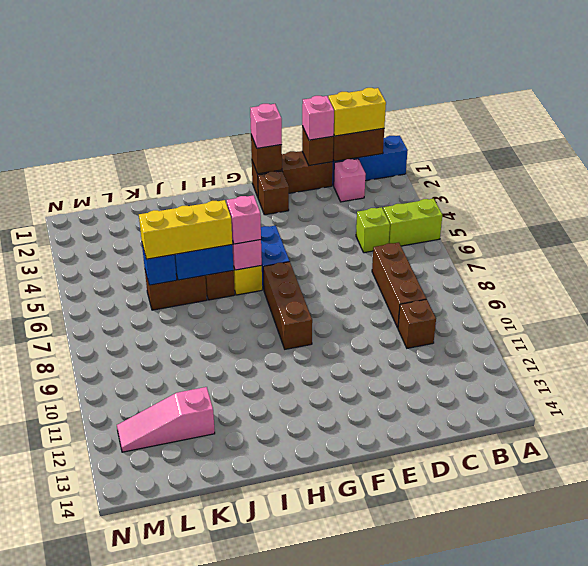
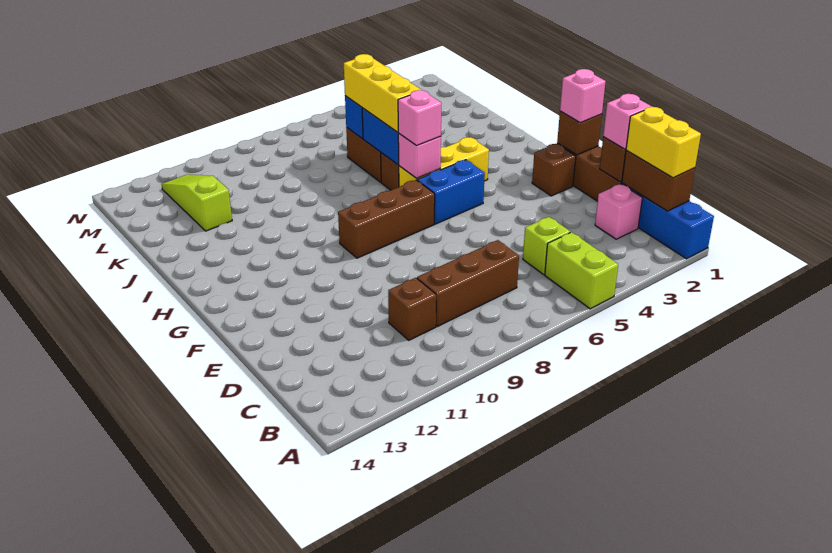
pink slope K12:M12 level 1 top K -> lime slope K12:M12 level 1 top K

